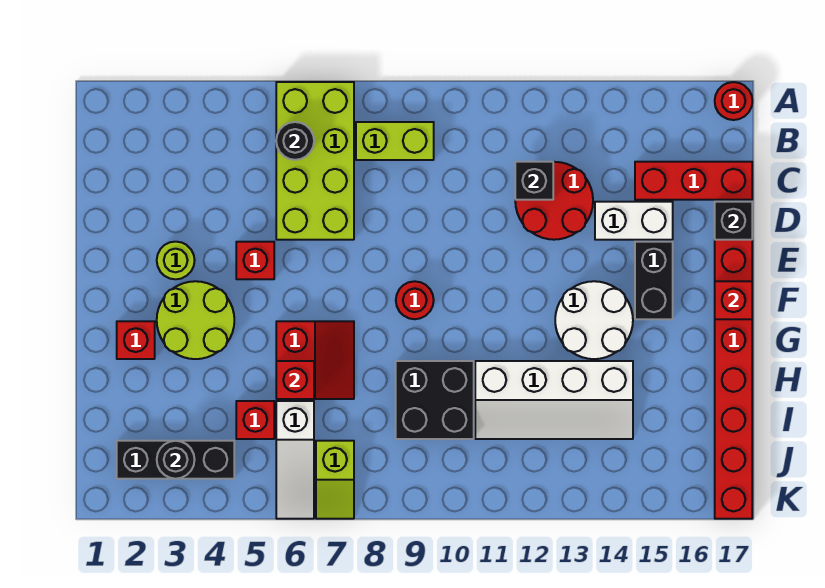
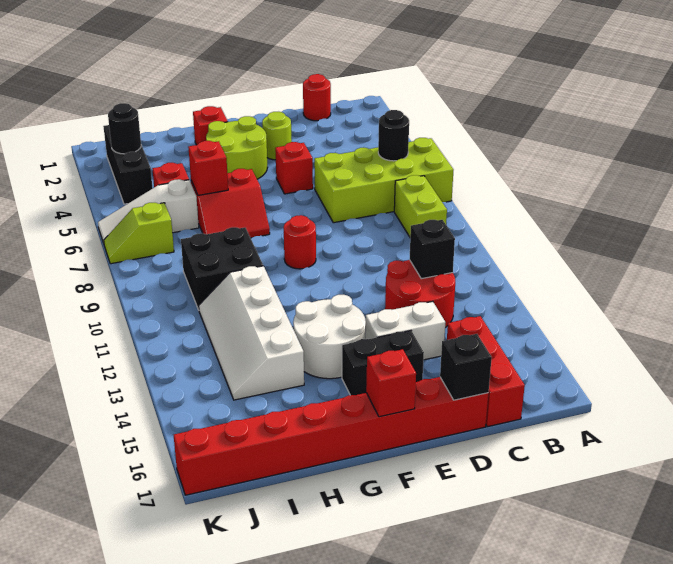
red round brick A17 level 1 -> red round brick C1 level 1
white brick D14:D15 level 1 -> white brick D14:E14 level 1

